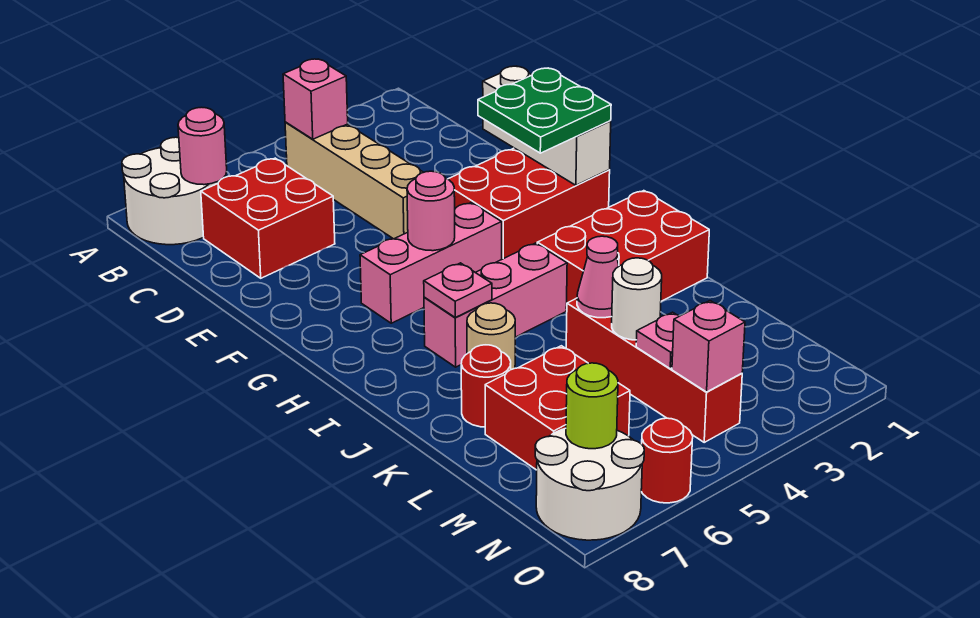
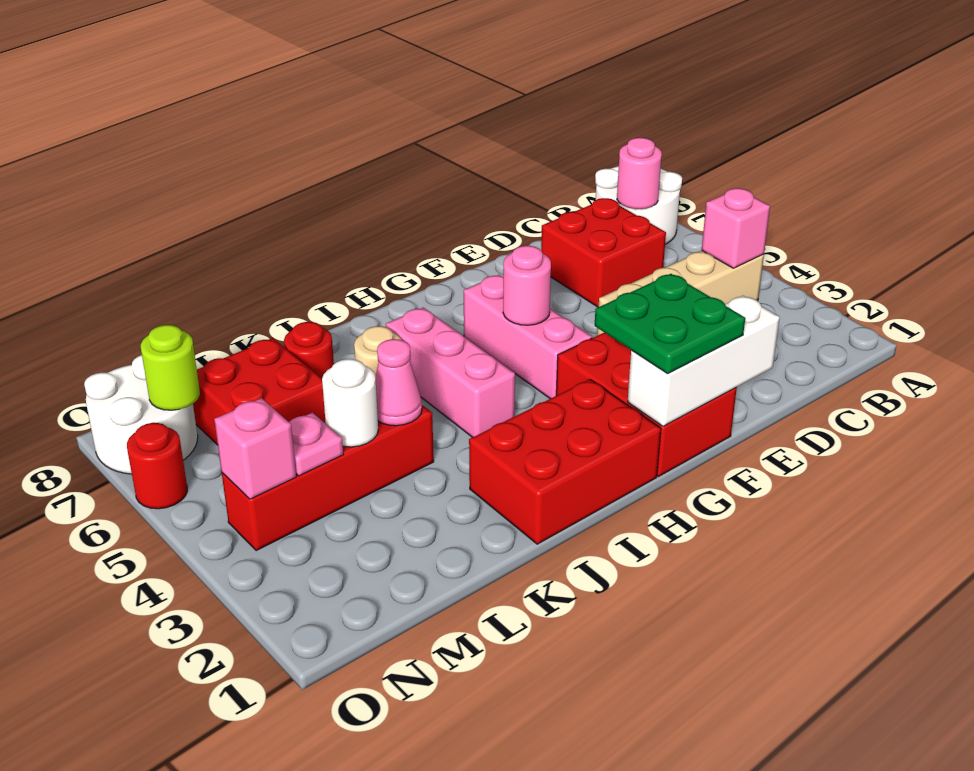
red brick I1:J3 level 1 -> red brick H1:J2 level 1
pink plate I6 level 2 -> none

